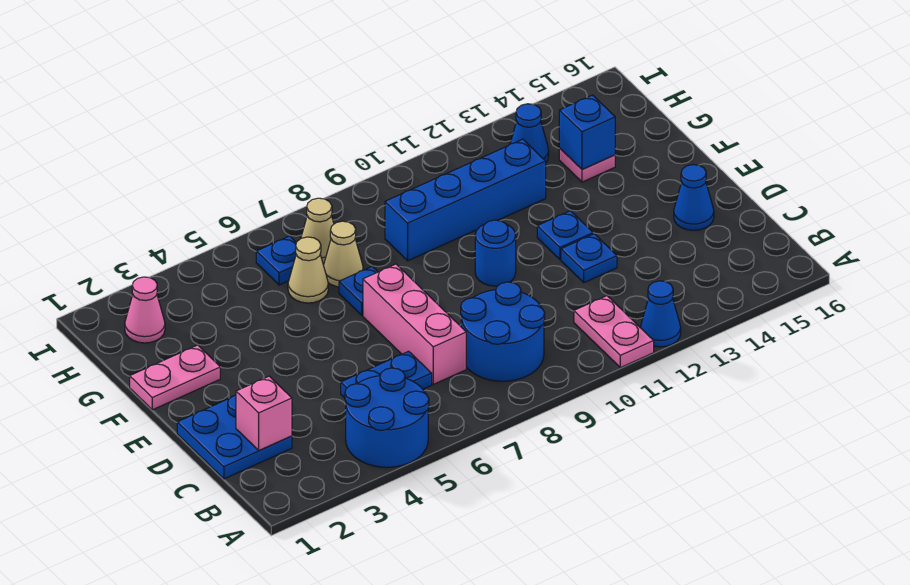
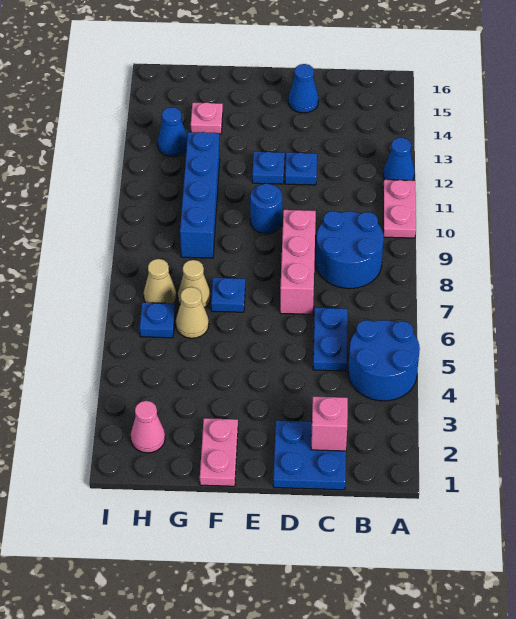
pink plate A11:B11 level 1 -> pink plate A10:A11 level 1
pink brick C7:E7 level 1 -> pink brick D7:D9 level 1
blue brick G14 level 2 -> none

